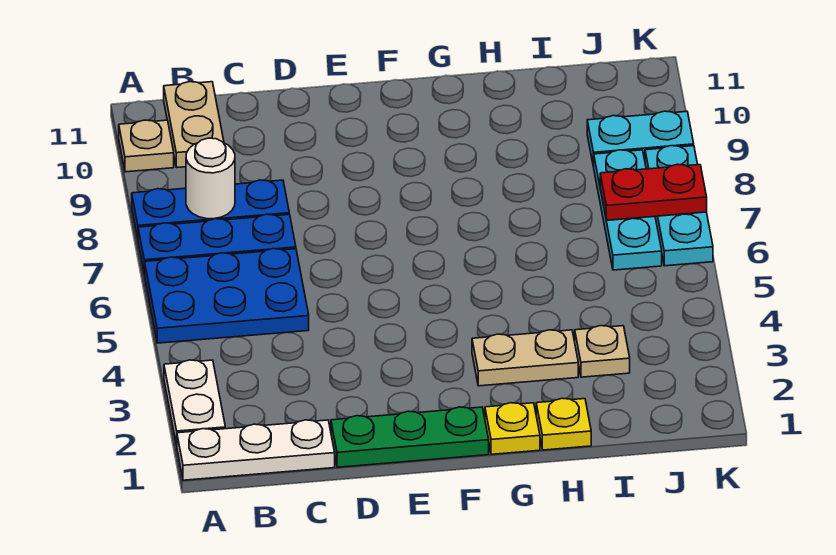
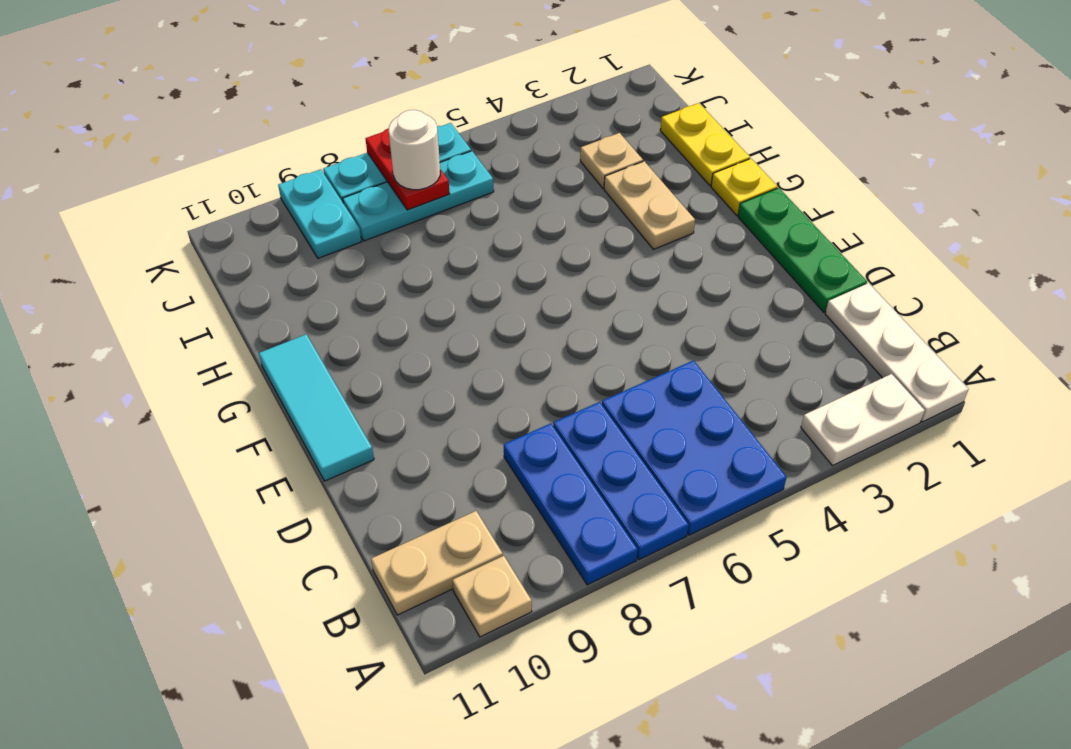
white round brick B8 level 2 -> white round brick J7 level 3
none -> cyan tile E11:G11 level 1
yellow plate H1 level 1 -> yellow plate H1:I1 level 1

